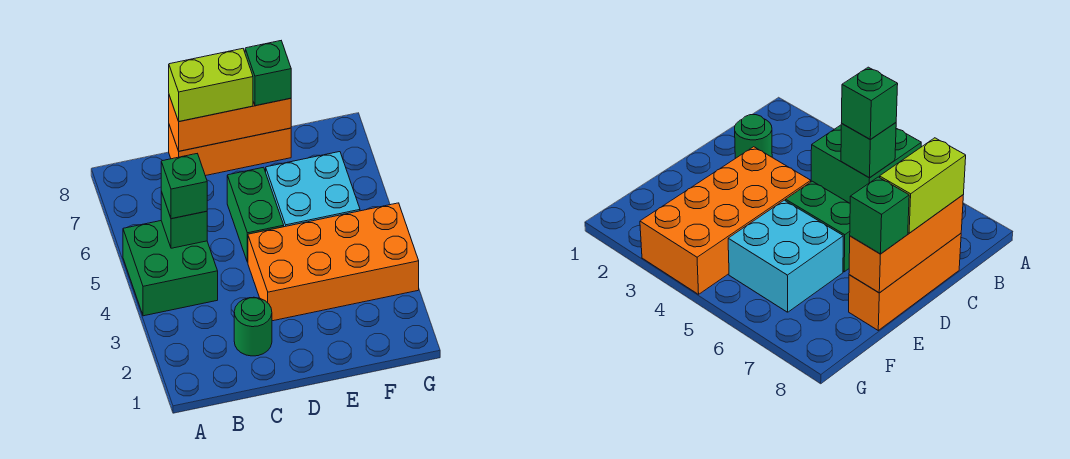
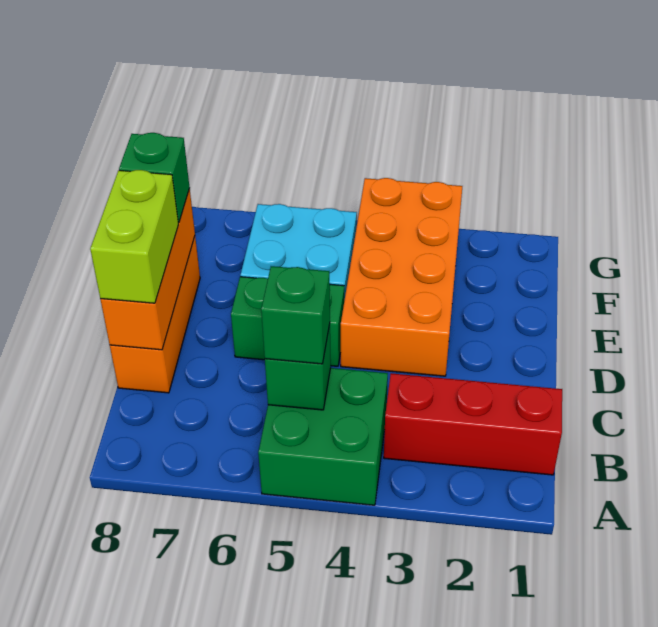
none -> red brick B1:B3 level 1
green round brick C2 level 1 -> none

